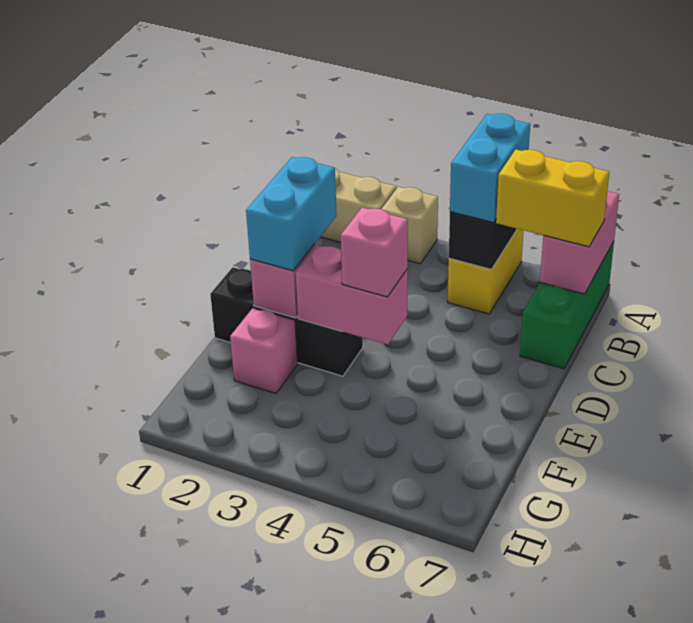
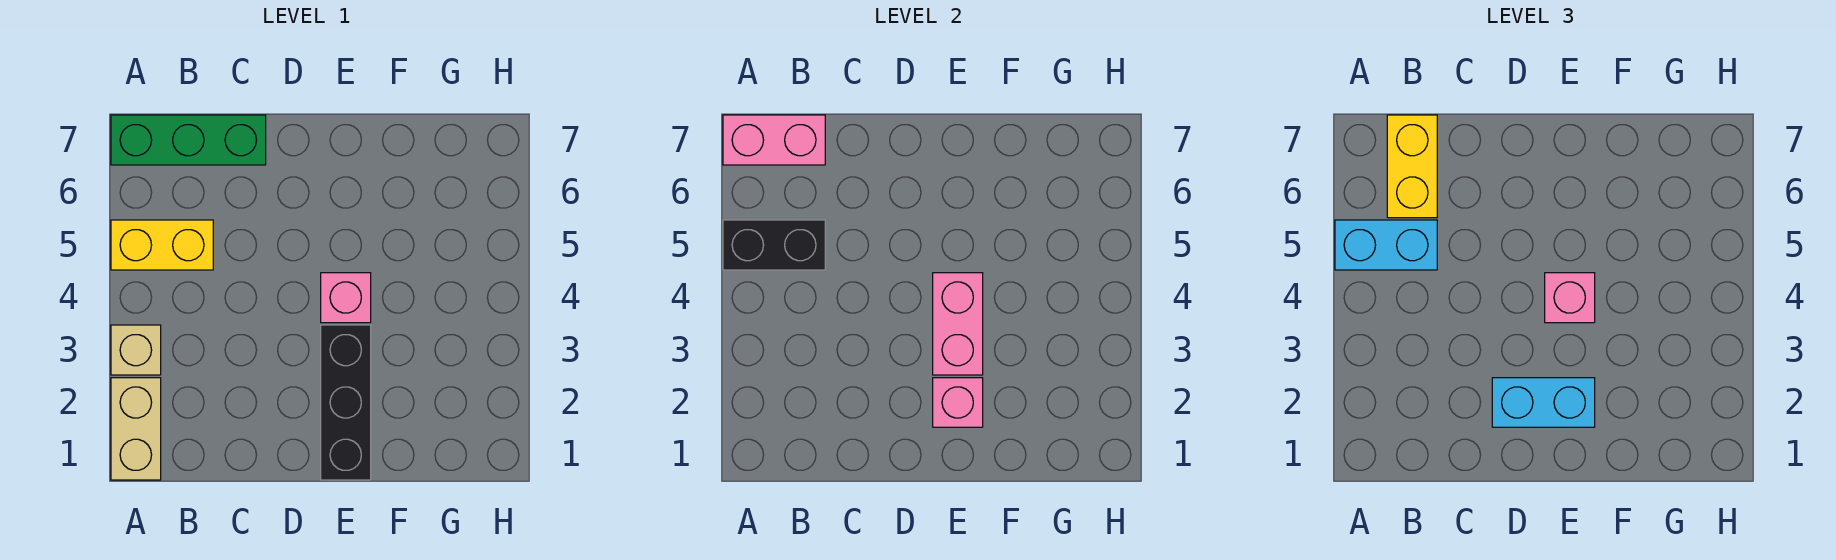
pink brick F2 level 1 -> pink brick E4 level 1

